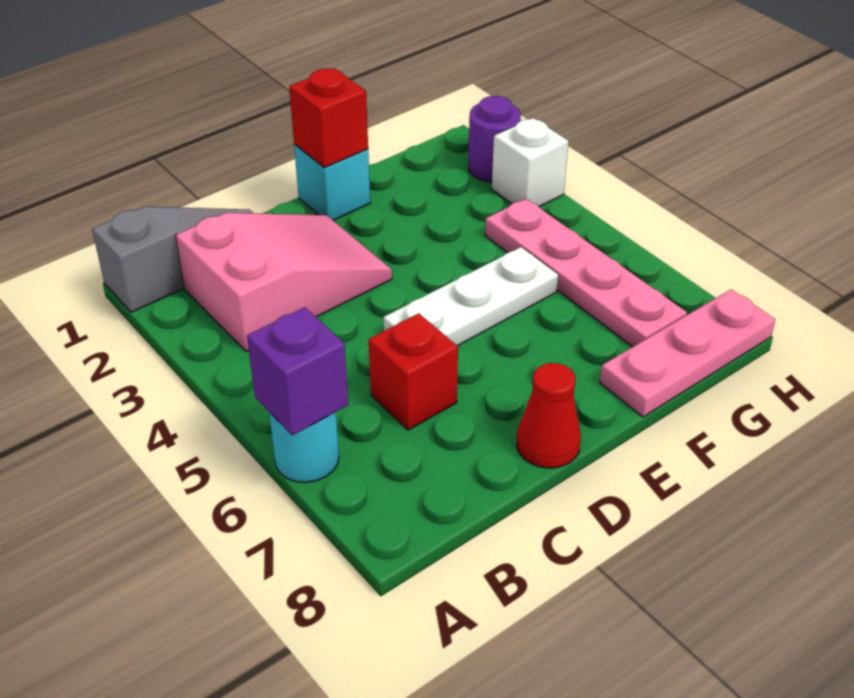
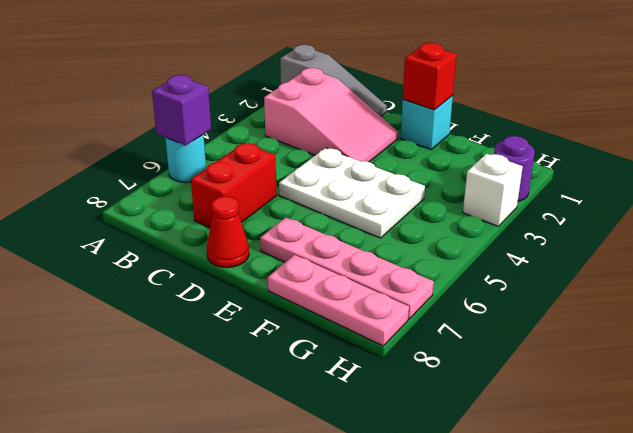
red brick C6 level 1 -> red brick C6:C7 level 1
white plate D5:F5 level 1 -> white plate D4:F5 level 1
pink plate G4:G7 level 1 -> pink plate E7:H7 level 1

